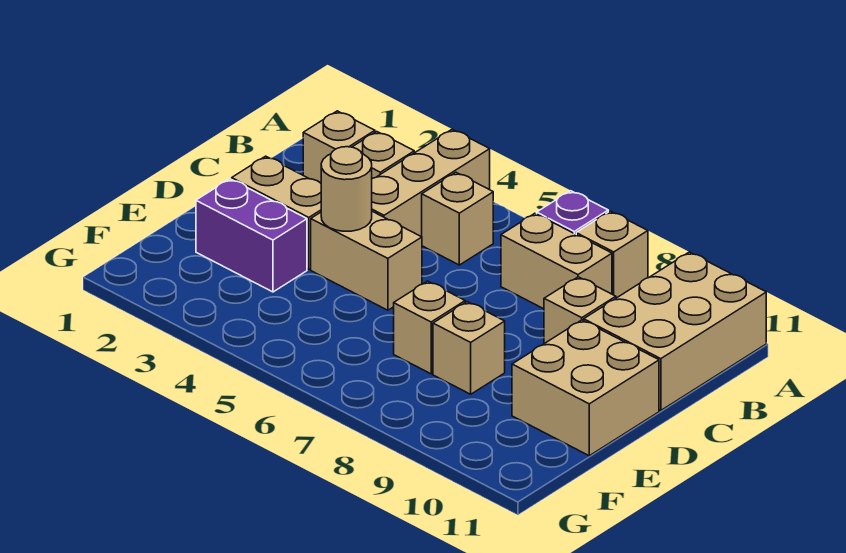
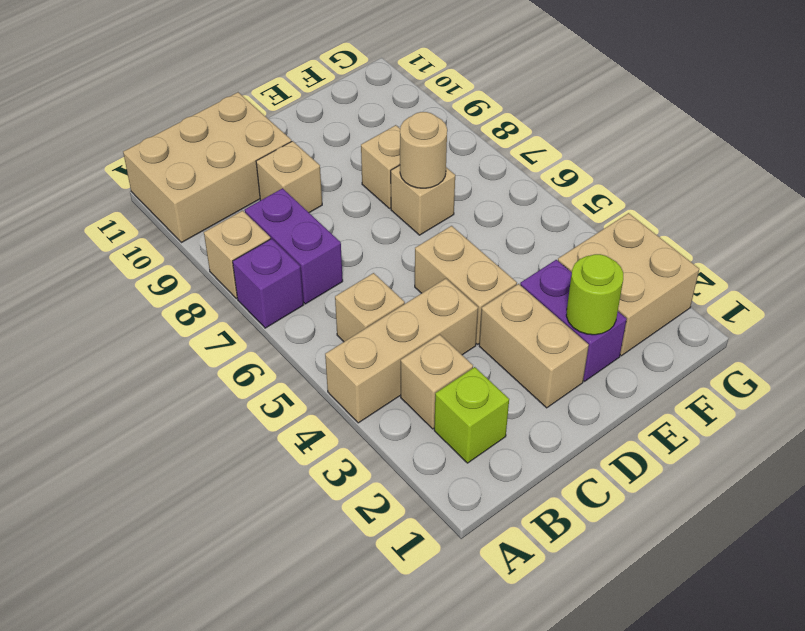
tan brick B2 level 1 -> lime brick B2 level 1
tan brick B7:B8 level 1 -> purple brick B7:B8 level 1
tan round brick D4 level 2 -> tan round brick E7 level 2
tan brick D10:E11 level 1 -> tan brick F2:G3 level 1
none -> lime round brick E2 level 2

